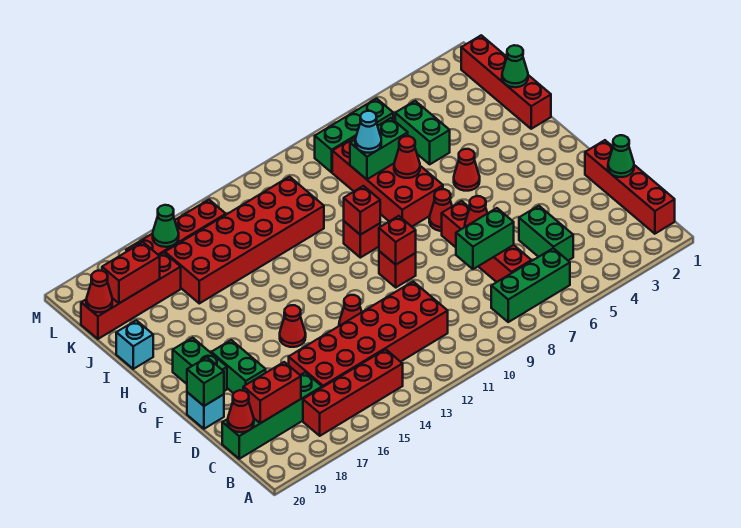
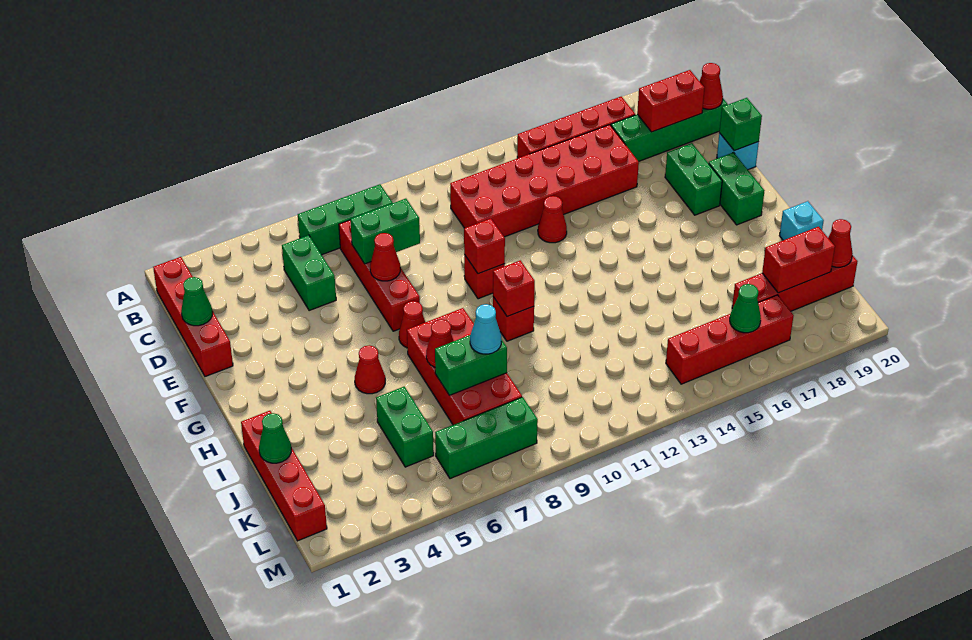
red cone F15 level 1 -> none
red brick J11:K16 level 1 -> none

